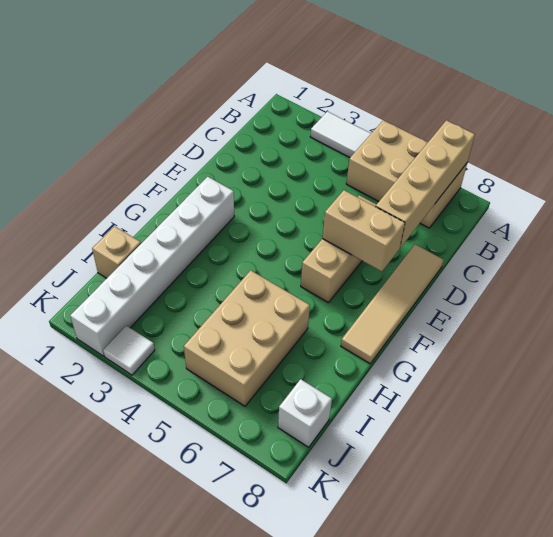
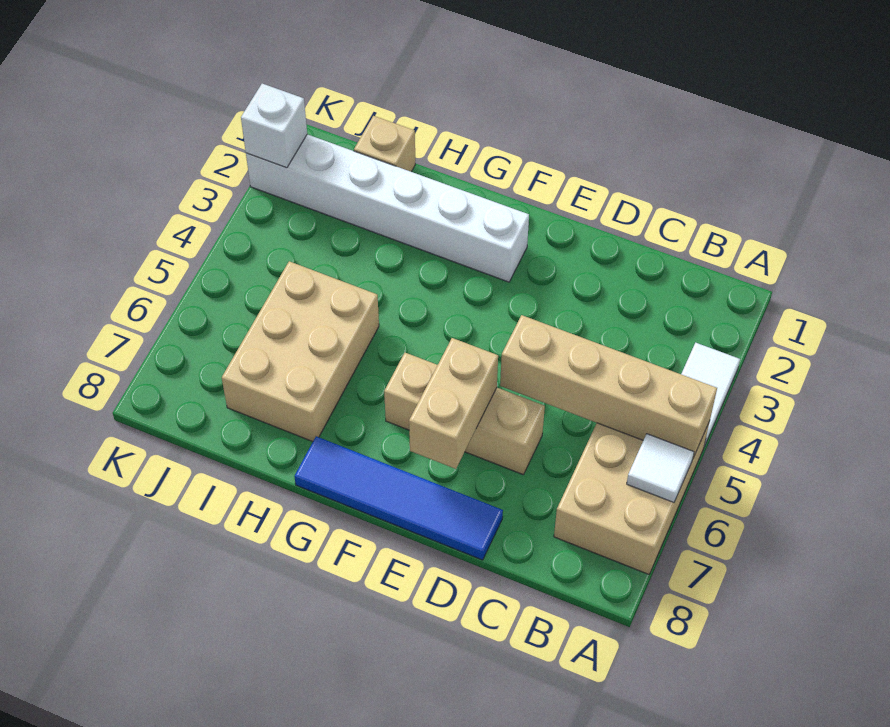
tan brick A7:D7 level 2 -> tan brick A5:D5 level 2
tan tile D8:G8 level 1 -> blue tile D8:G8 level 1
tan brick H5:J6 level 1 -> tan brick H5:I7 level 1
white brick J8 level 1 -> white brick K2 level 2
white tile K3 level 1 -> white tile A6 level 2

